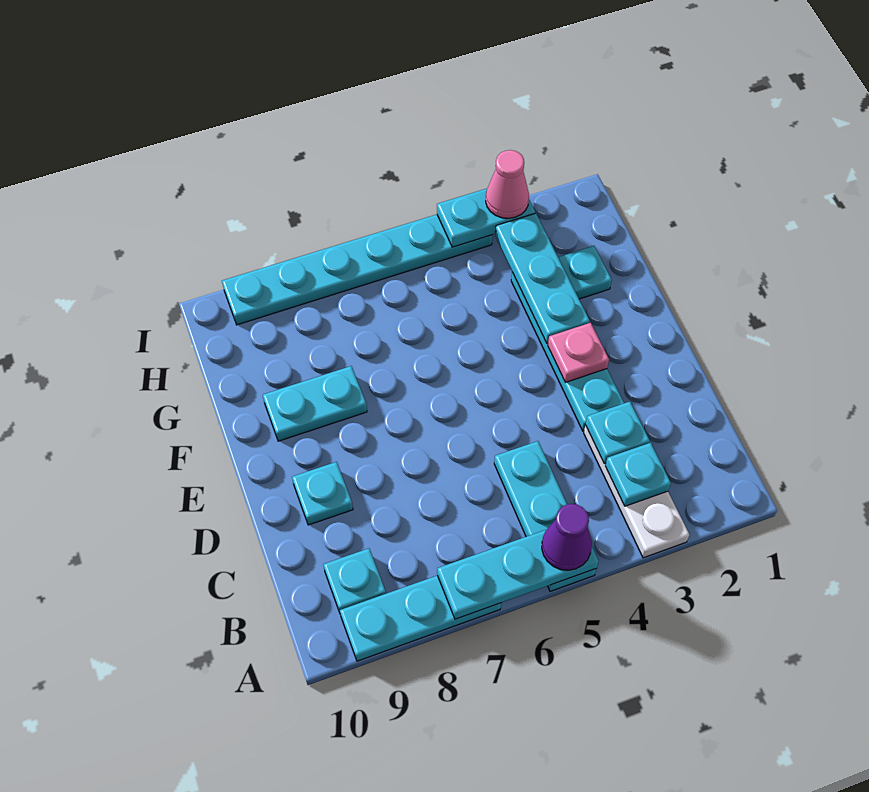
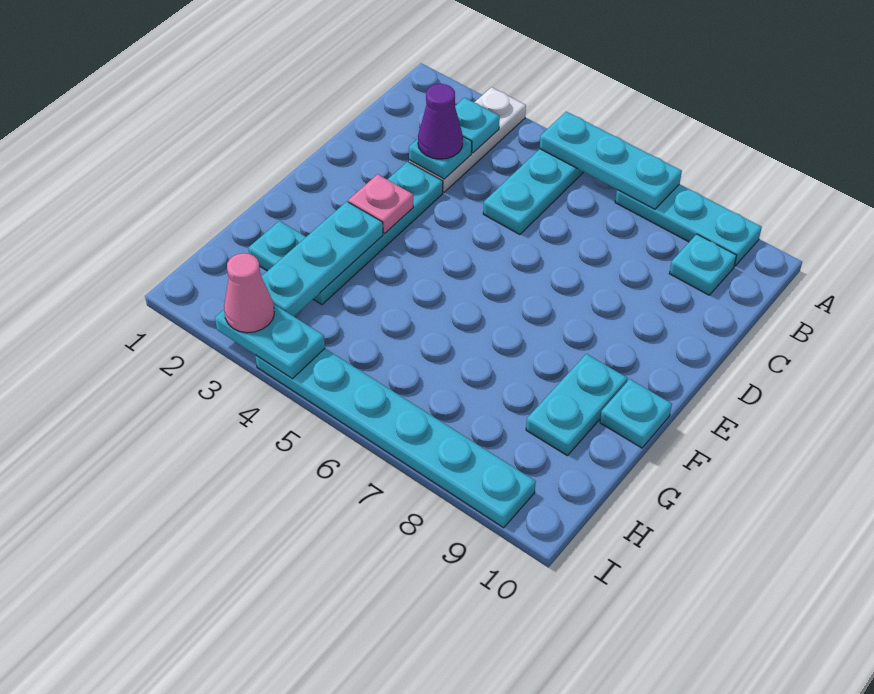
purple cone A5 level 3 -> purple cone C3 level 3
cyan plate D9 level 1 -> cyan plate F10 level 1
cyan plate F8:F9 level 1 -> cyan plate F9:G9 level 1

